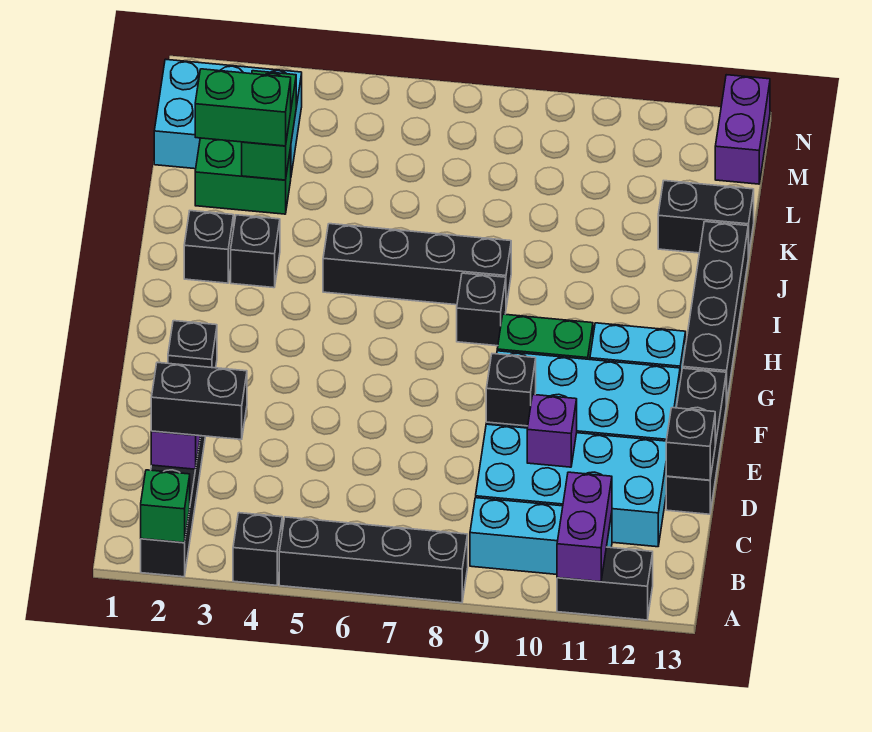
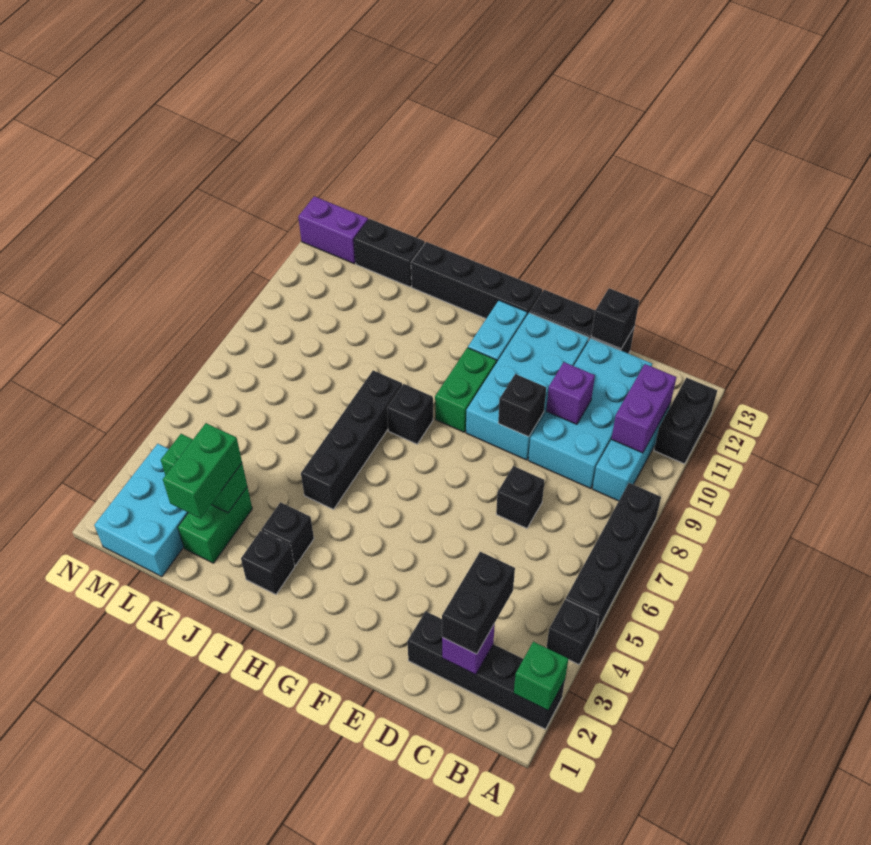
purple brick A11:B11 level 2 -> purple brick B10:B11 level 2
black brick F2 level 1 -> black brick D7 level 1
black brick K12:K13 level 1 -> black brick K13:L13 level 1

